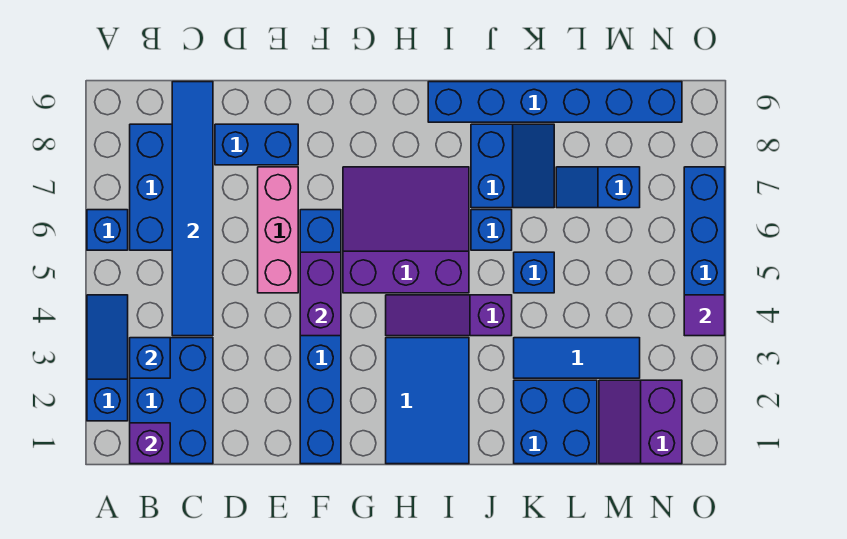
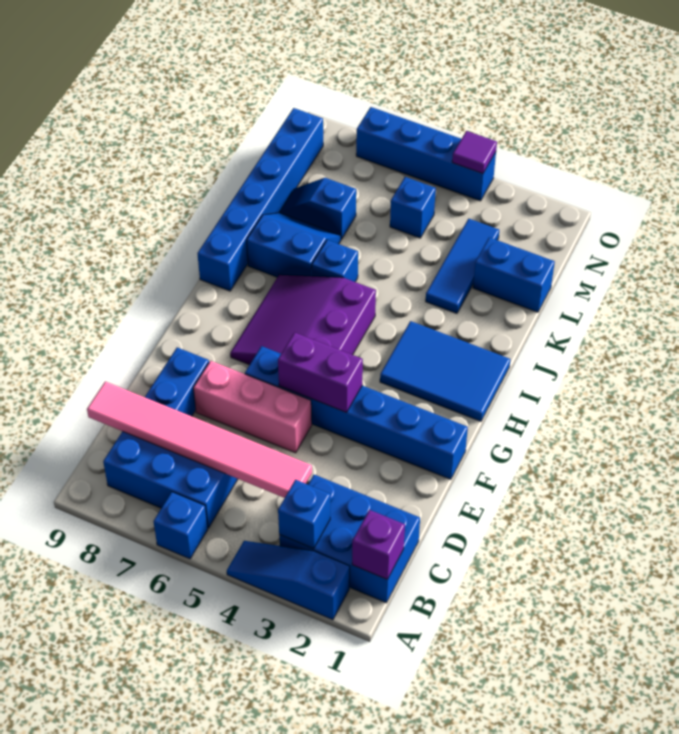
blue tile C4:C9 level 2 -> pink tile C4:C9 level 2
purple slope H4:J4 level 1 top J -> none
blue brick K1:L2 level 1 -> blue brick L1:L2 level 1
blue brick K5 level 1 -> blue brick M5 level 1
blue slope L7:M7 level 1 top M -> blue slope L7:L8 level 1 top 7
purple slope M1:N2 level 1 top N -> none

